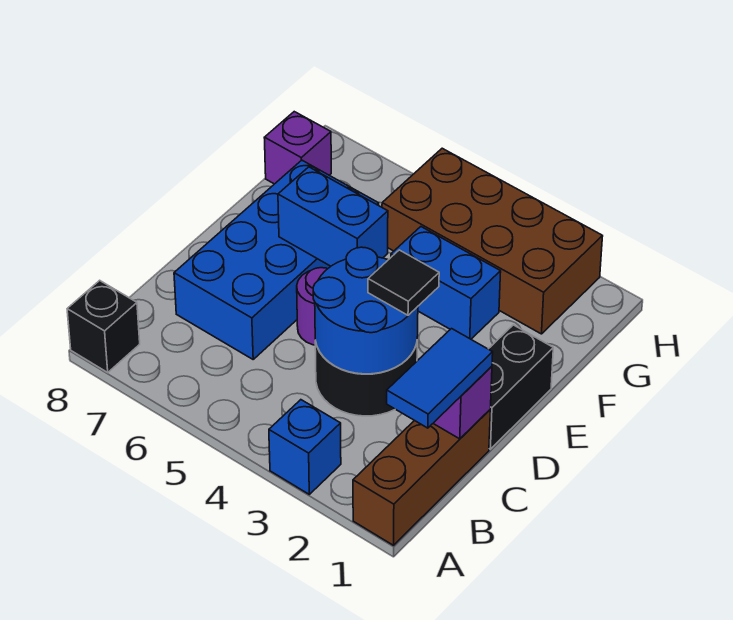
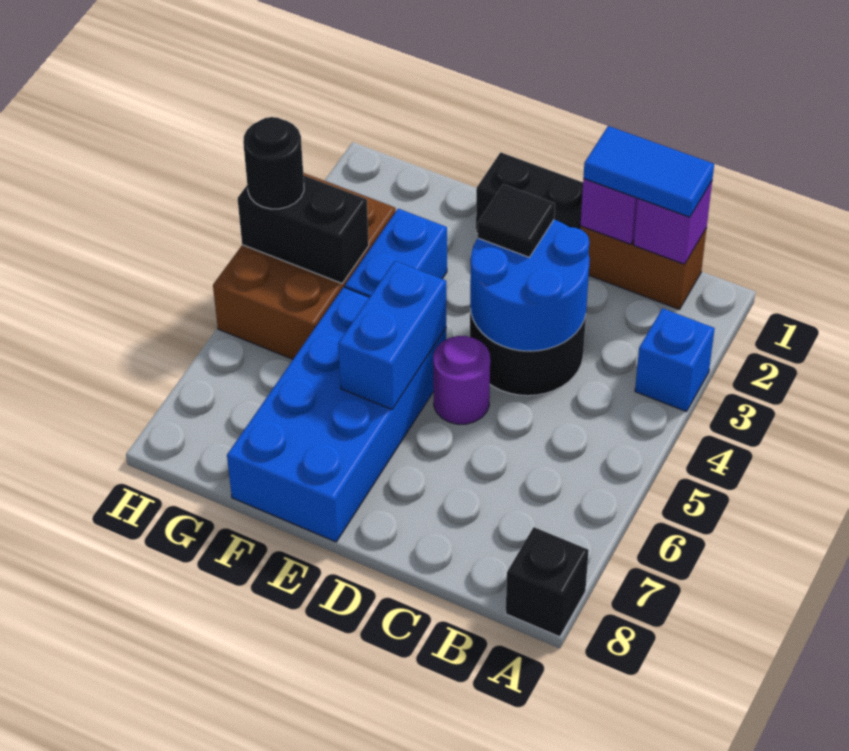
brown brick A1:C1 level 1 -> brown brick B1:C1 level 1
blue brick C6:F7 level 1 -> blue brick E5:F8 level 1
brown brick G2:H5 level 1 -> brown brick G3:H5 level 1
none -> black brick G4:H4 level 2
purple brick G8 level 1 -> purple brick B1 level 2
none -> black round brick H4 level 3

